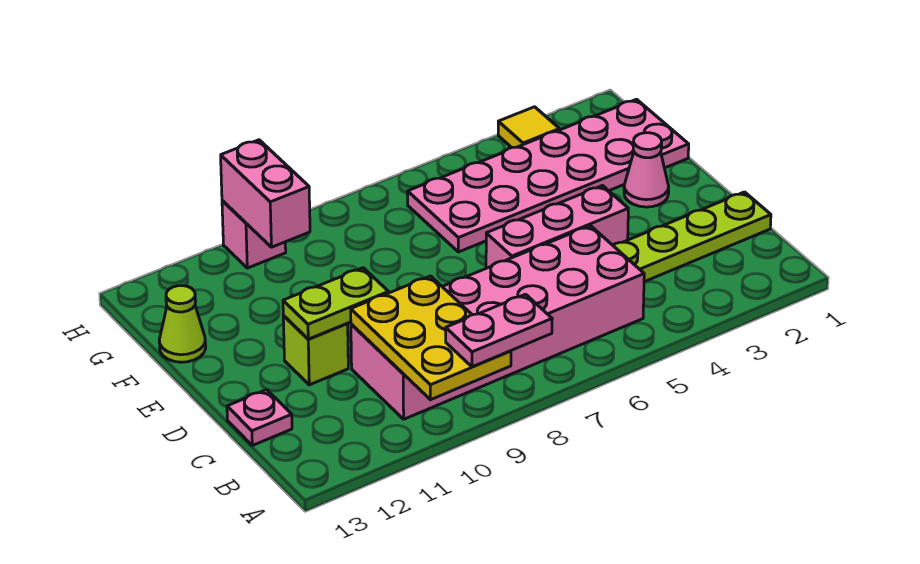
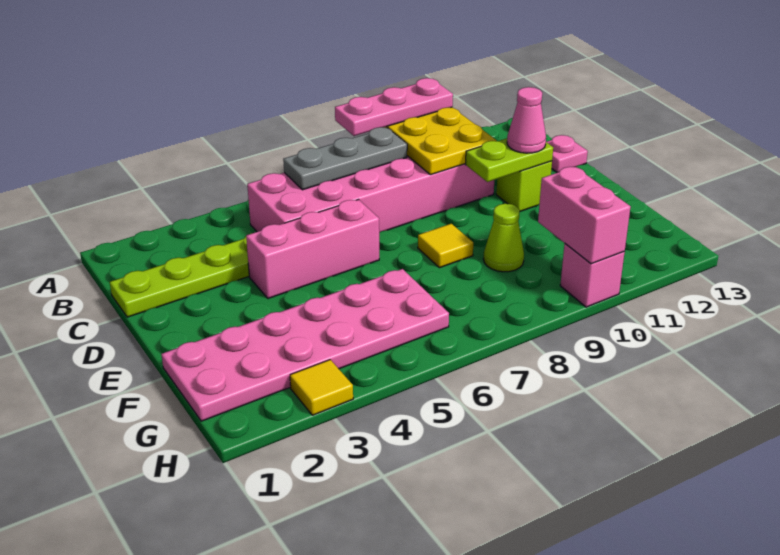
pink plate A8:A9 level 3 -> pink plate A8:A10 level 3
none -> grey plate B6:B8 level 2
pink cone E2 level 1 -> pink cone D11 level 3
none -> yellow tile E8 level 1
lime cone F13 level 1 -> lime cone F9 level 1

